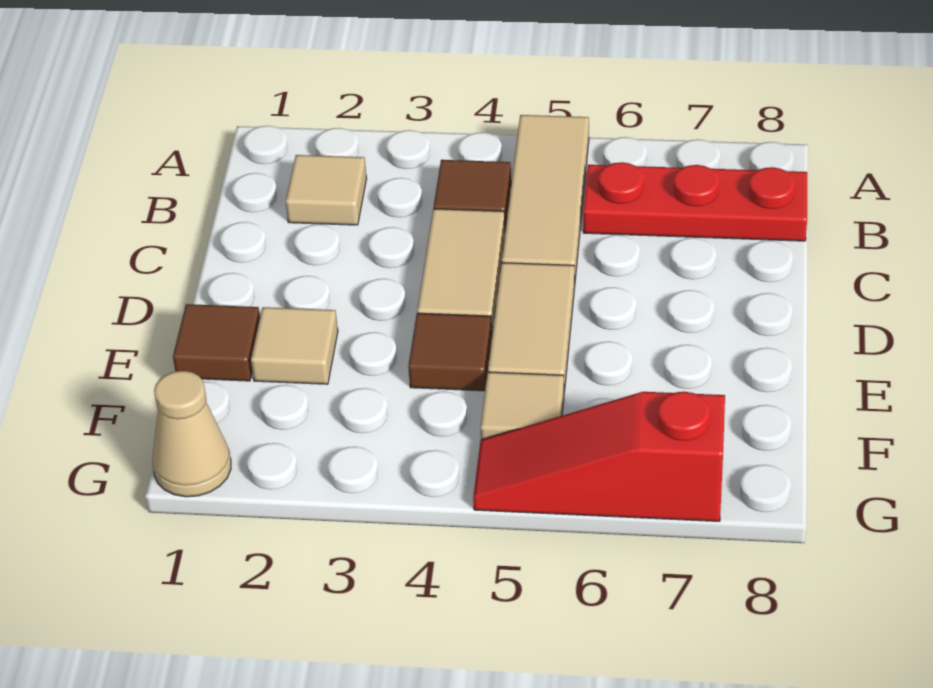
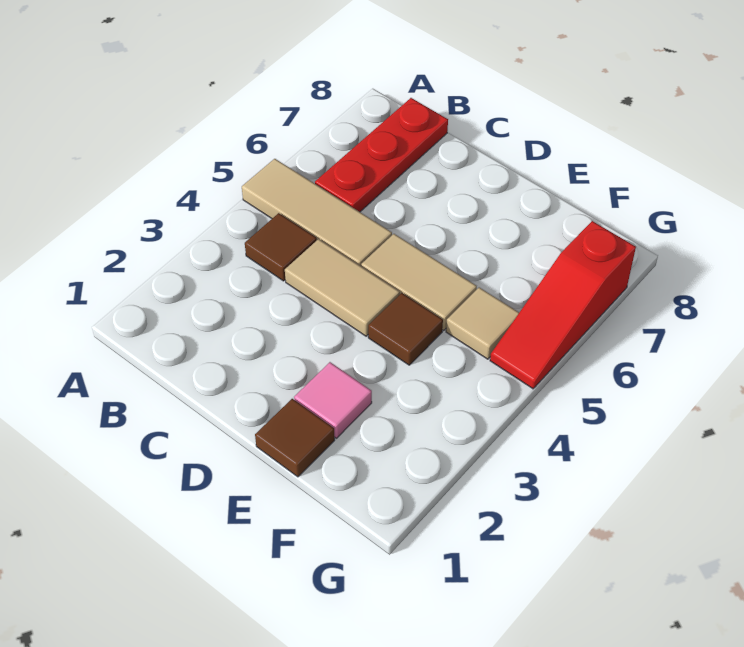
tan tile B2 level 1 -> none
tan tile E2 level 1 -> pink tile E2 level 1
tan cone G1 level 1 -> none

